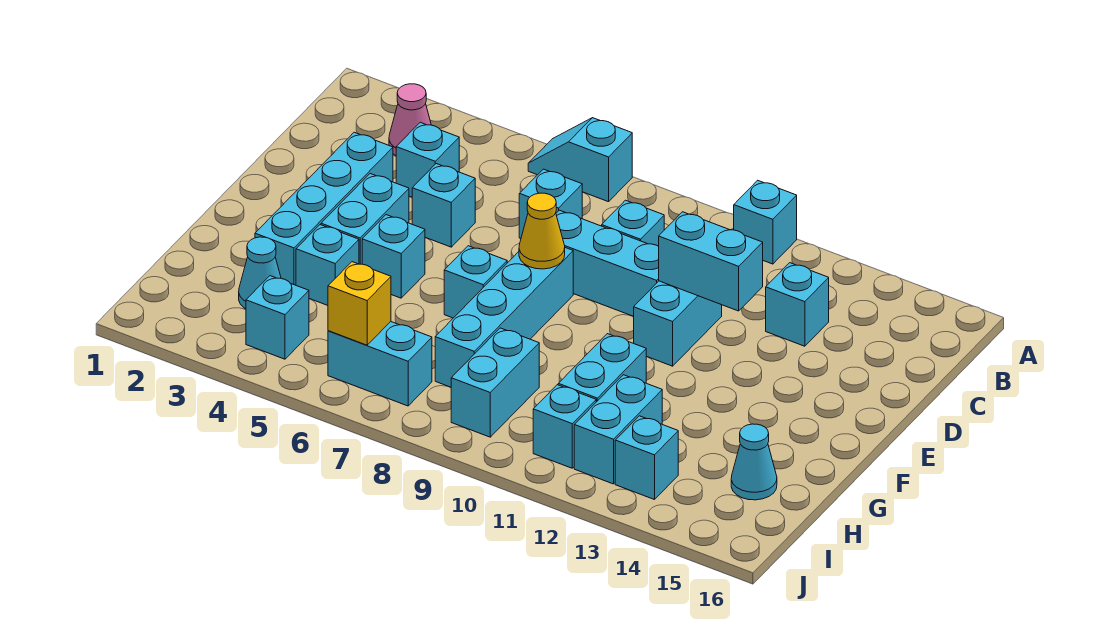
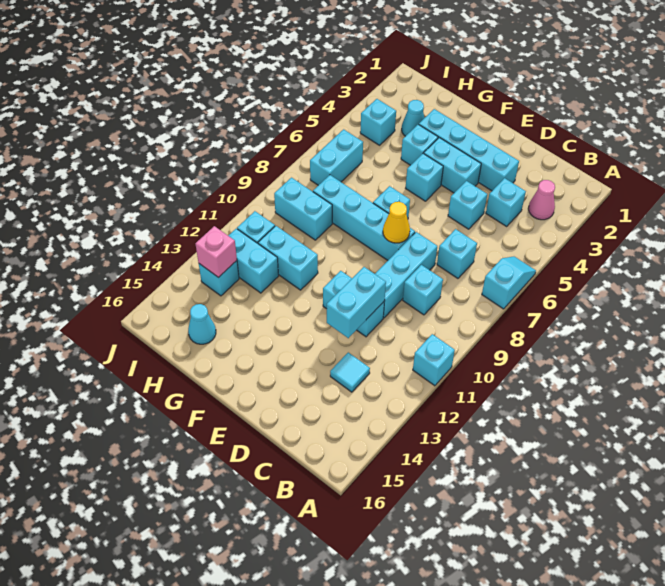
cyan brick C13 level 1 -> cyan tile C13 level 1
yellow brick I6 level 2 -> none
none -> pink brick I13 level 2

